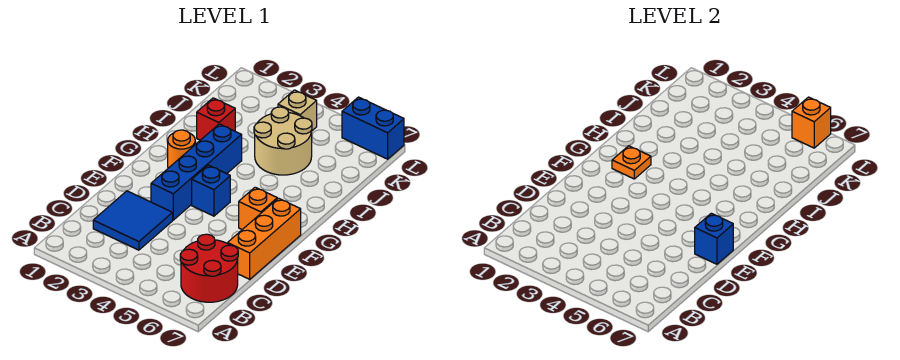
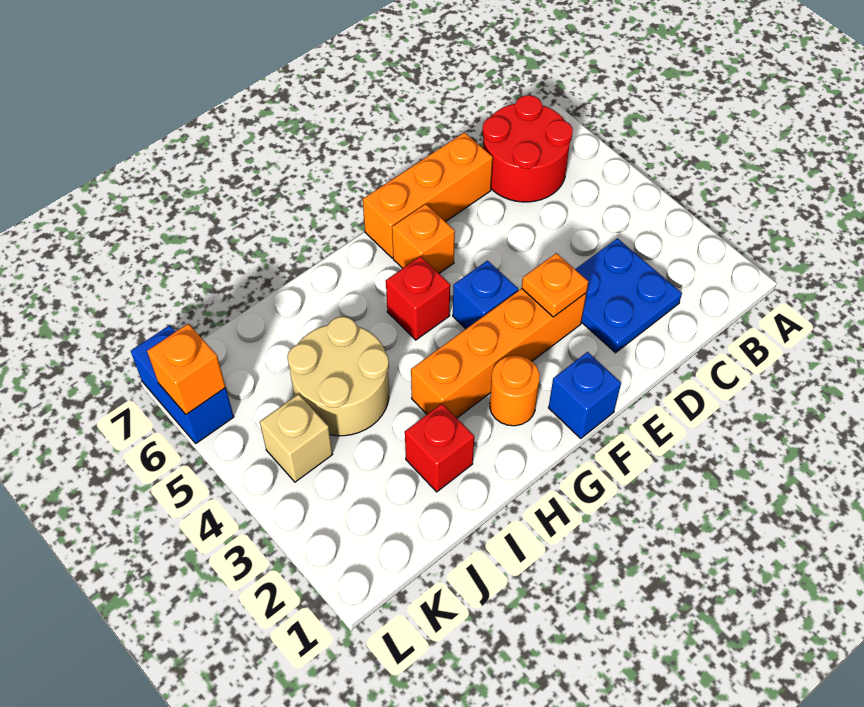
blue tile C2:D3 level 1 -> blue plate C2:D3 level 1
blue brick E3:H3 level 1 -> orange brick E3:H3 level 1
blue brick E7 level 2 -> blue brick F1 level 1
orange plate G2 level 2 -> orange plate E3 level 2
none -> red brick G5 level 1

